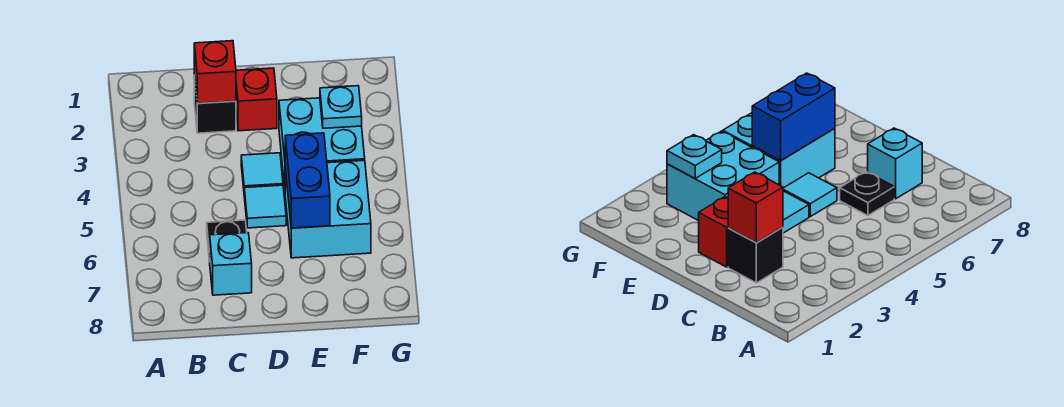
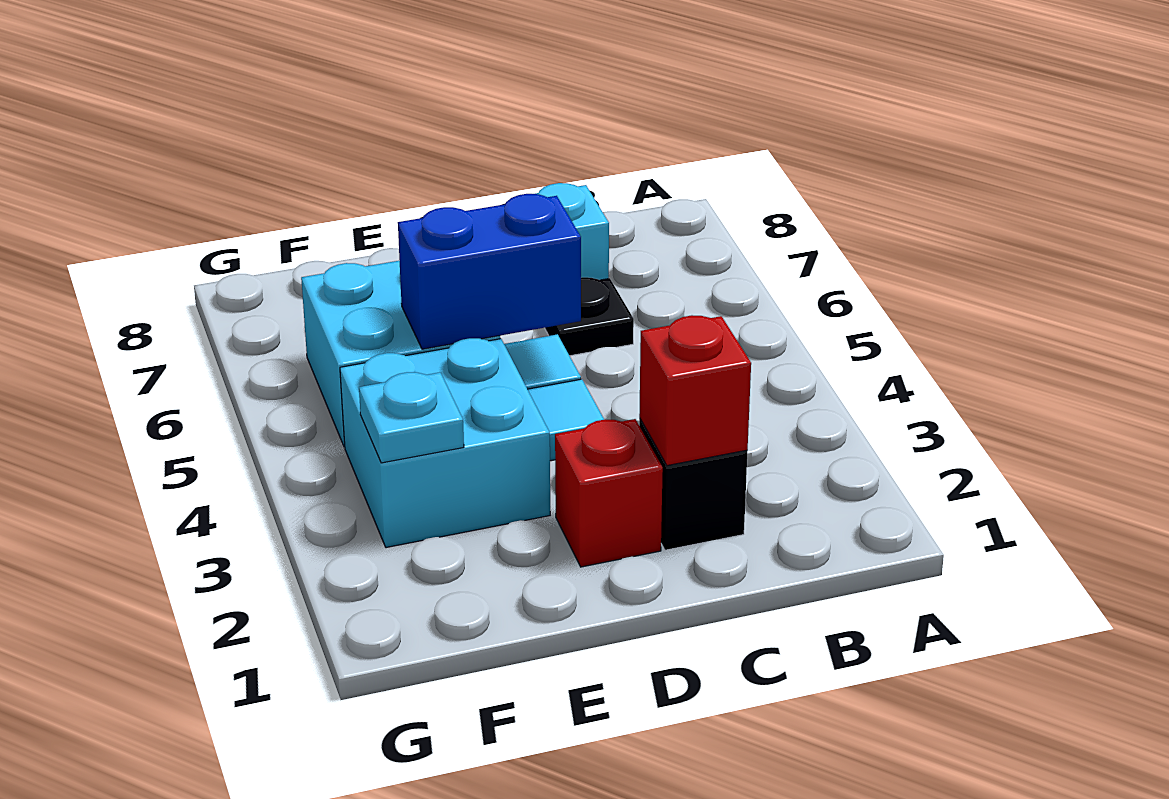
blue brick E5:E6 level 2 -> blue brick D5:E5 level 2

